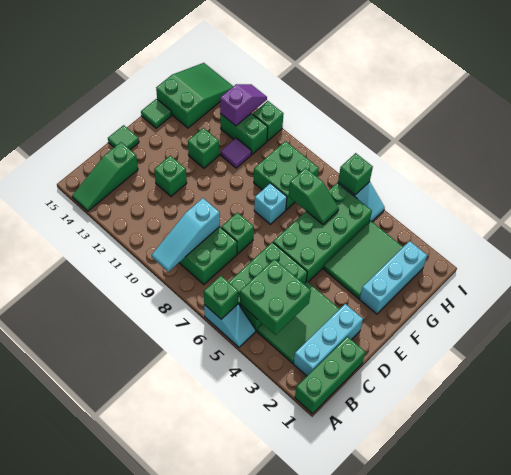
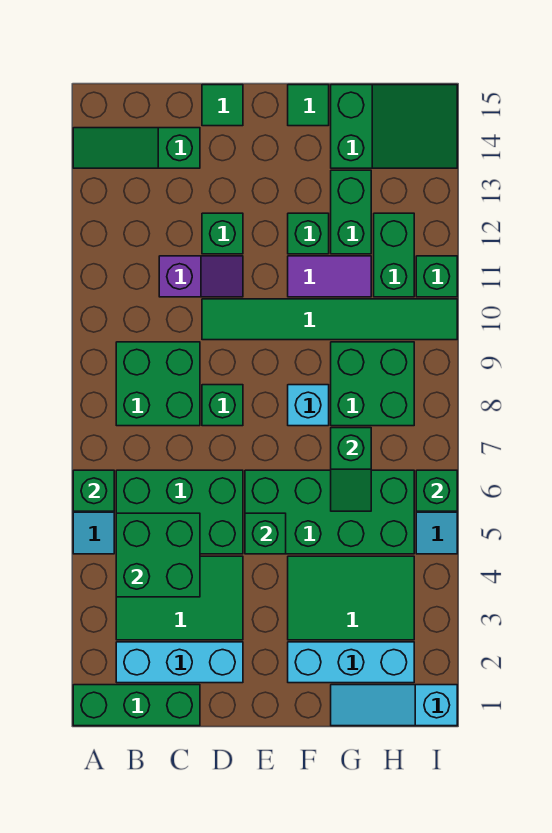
cyan slope A9:C9 level 2 top C -> cyan slope G1:I1 level 1 top I
none -> green tile D10:I10 level 1
none -> green brick E5 level 2
purple tile G11 level 1 -> purple tile F11:G11 level 1
none -> green brick G12:G13 level 1
purple slope H12:I12 level 2 top H -> purple slope C11:D11 level 1 top C

